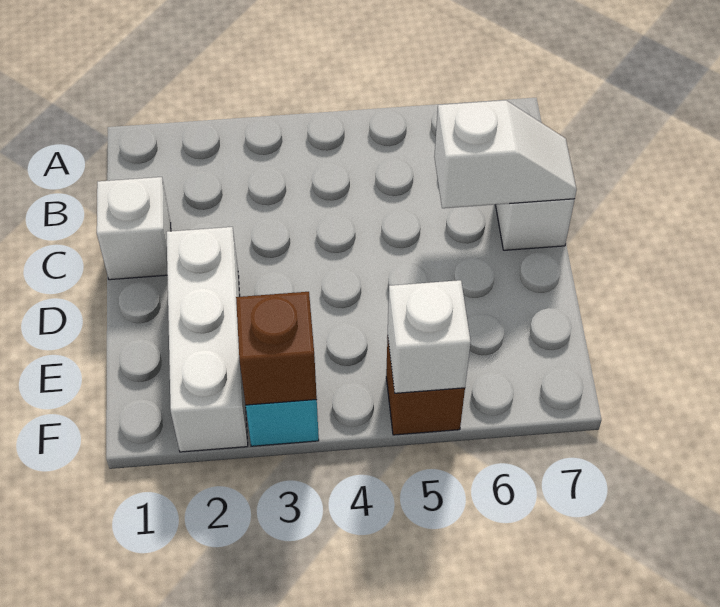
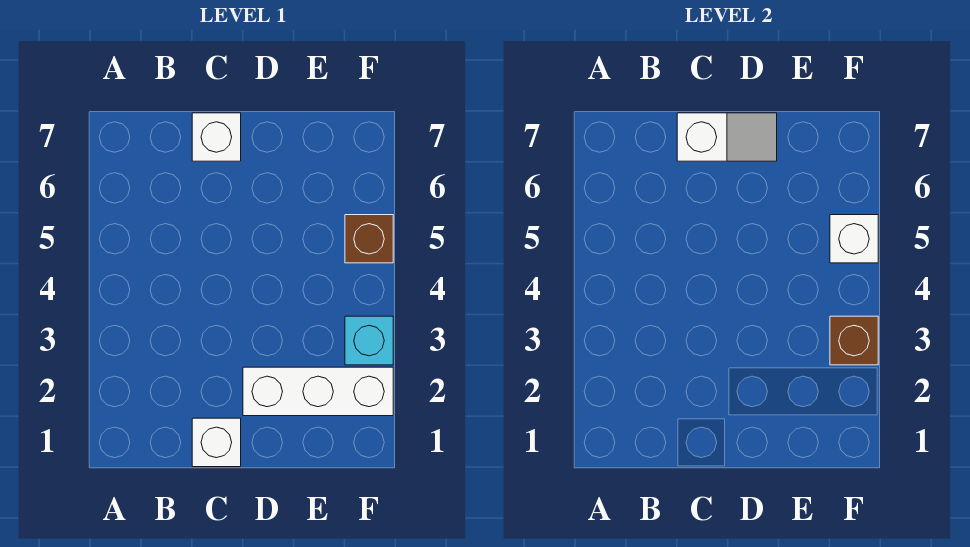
white slope C6:C7 level 2 top 6 -> white slope C7:D7 level 2 top C

